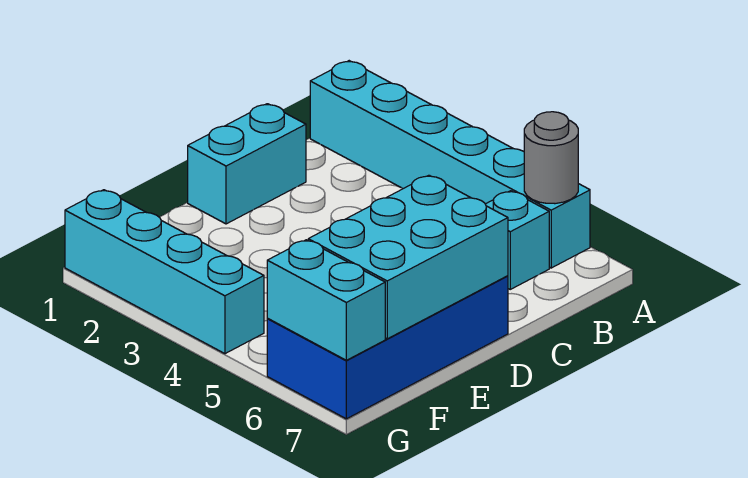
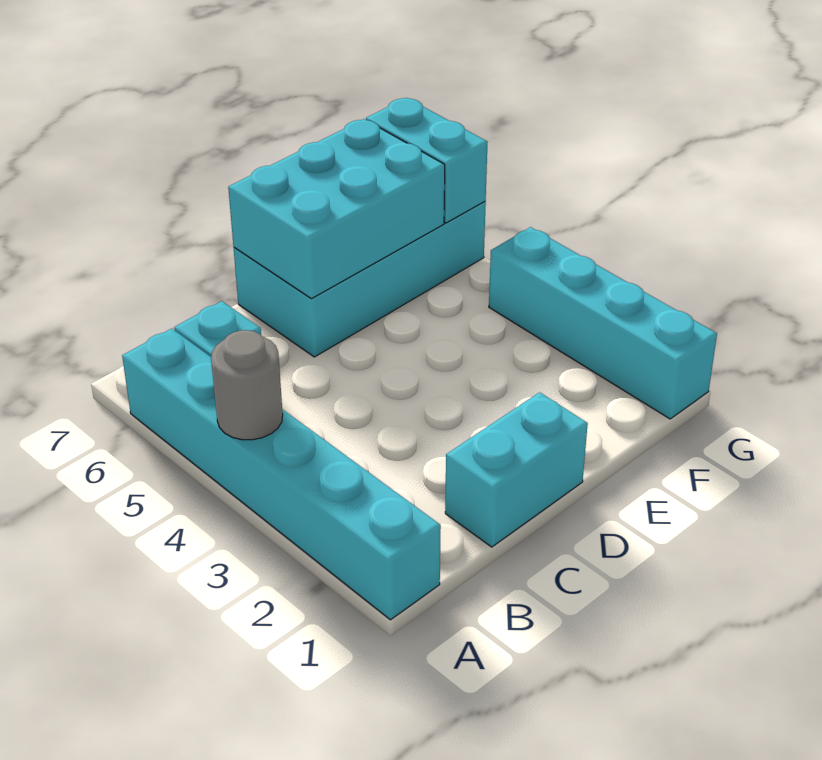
grey round brick A6 level 2 -> grey round brick A4 level 2
blue brick D6:G7 level 1 -> cyan brick D6:G7 level 1

